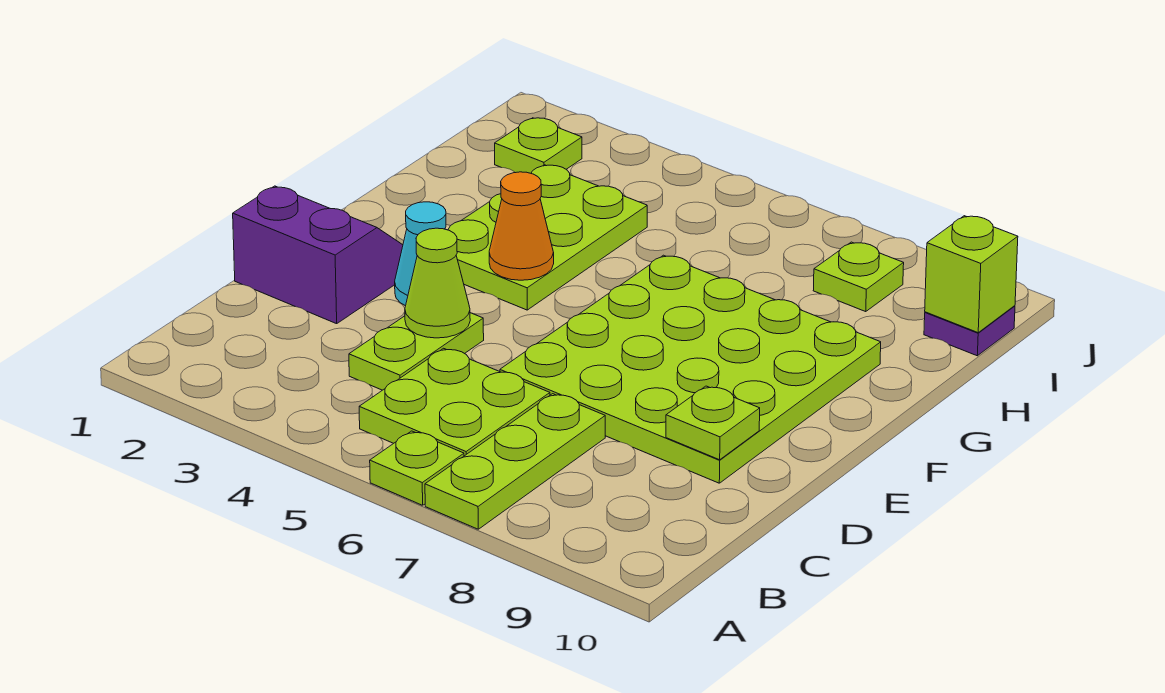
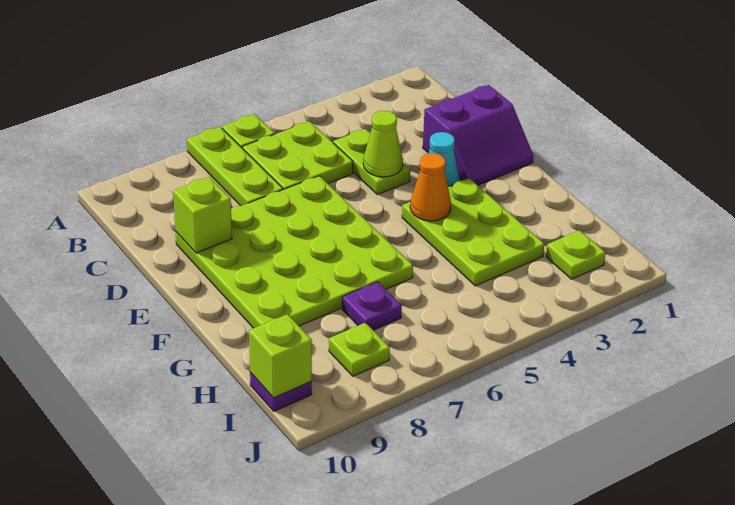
lime plate D9 level 2 -> lime brick D9 level 2
none -> purple plate H7 level 1

